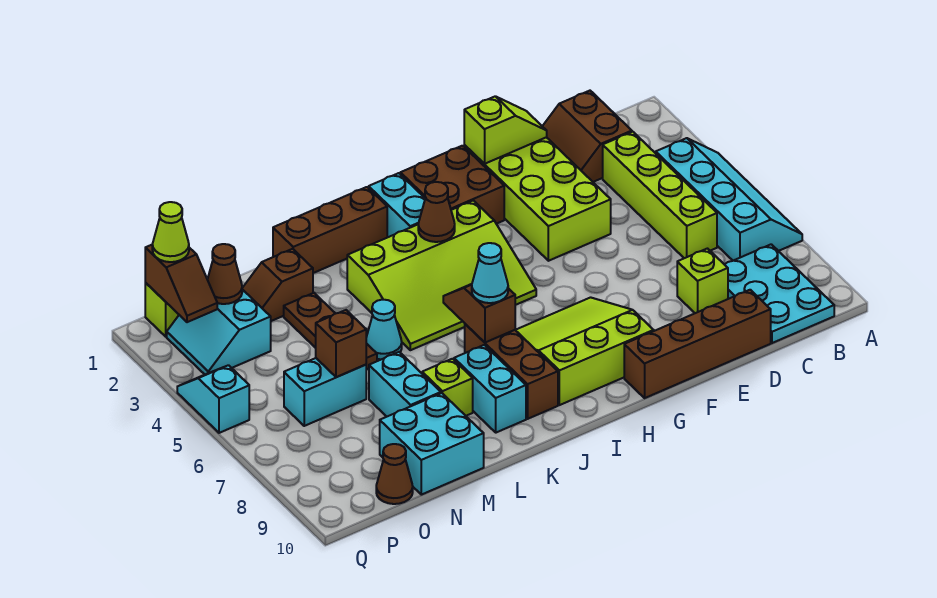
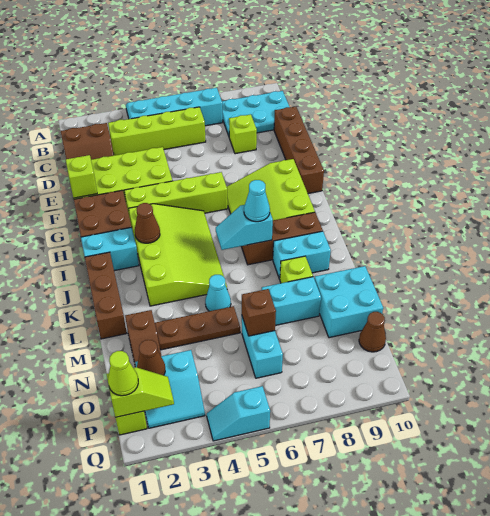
none -> lime brick G3:G6 level 1
brown slope J6:J7 level 2 top 7 -> cyan slope J6:J7 level 2 top 7
brown slope P1:P2 level 2 top 1 -> lime slope P1:P2 level 2 top 1

